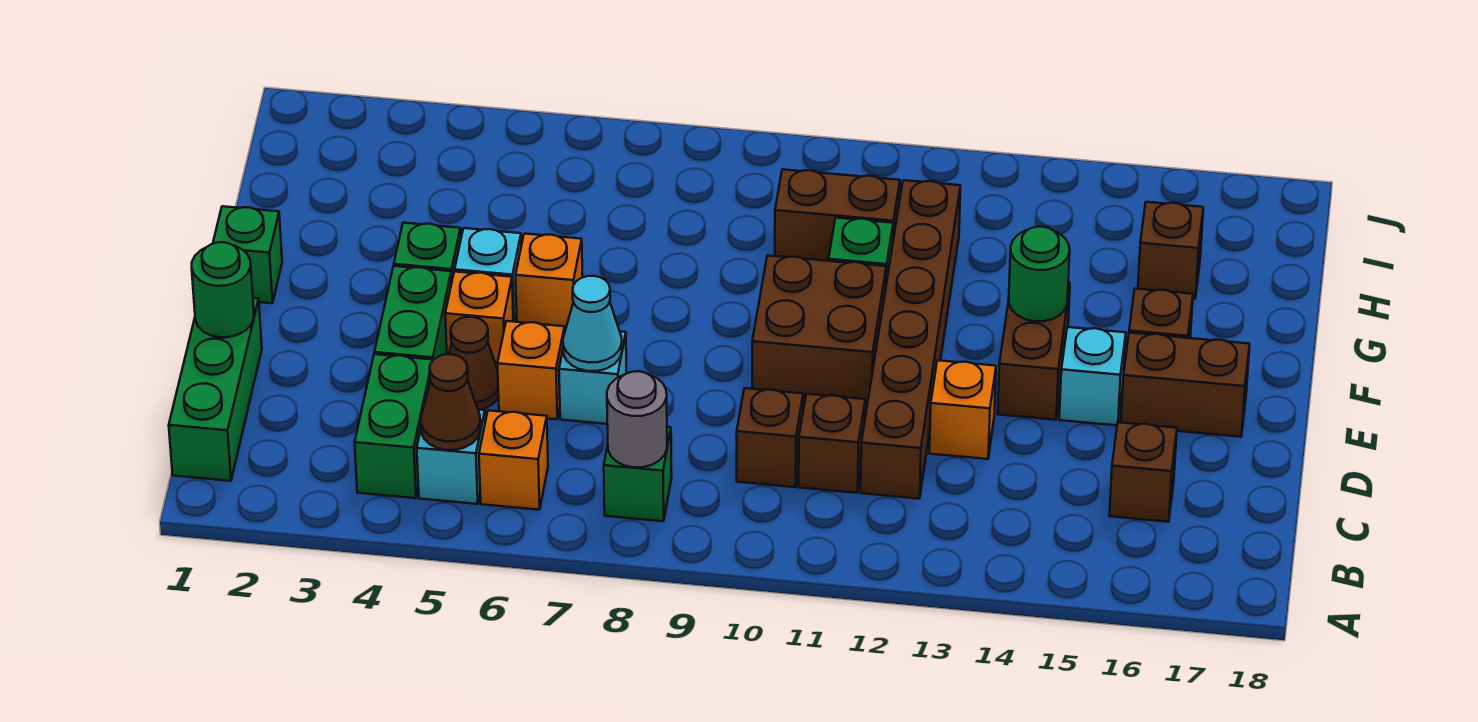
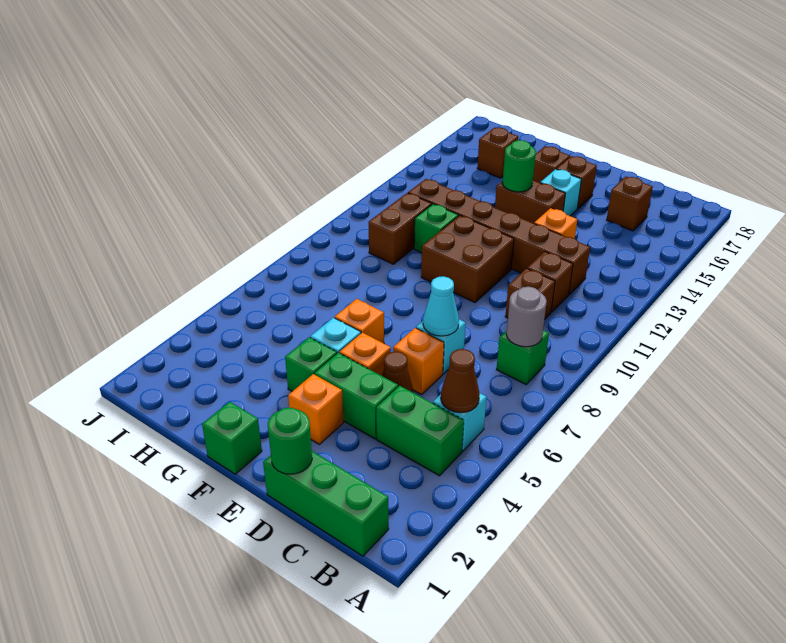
orange brick B6 level 1 -> orange brick E3 level 1
brown brick E16:E17 level 1 -> brown brick E16 level 1

